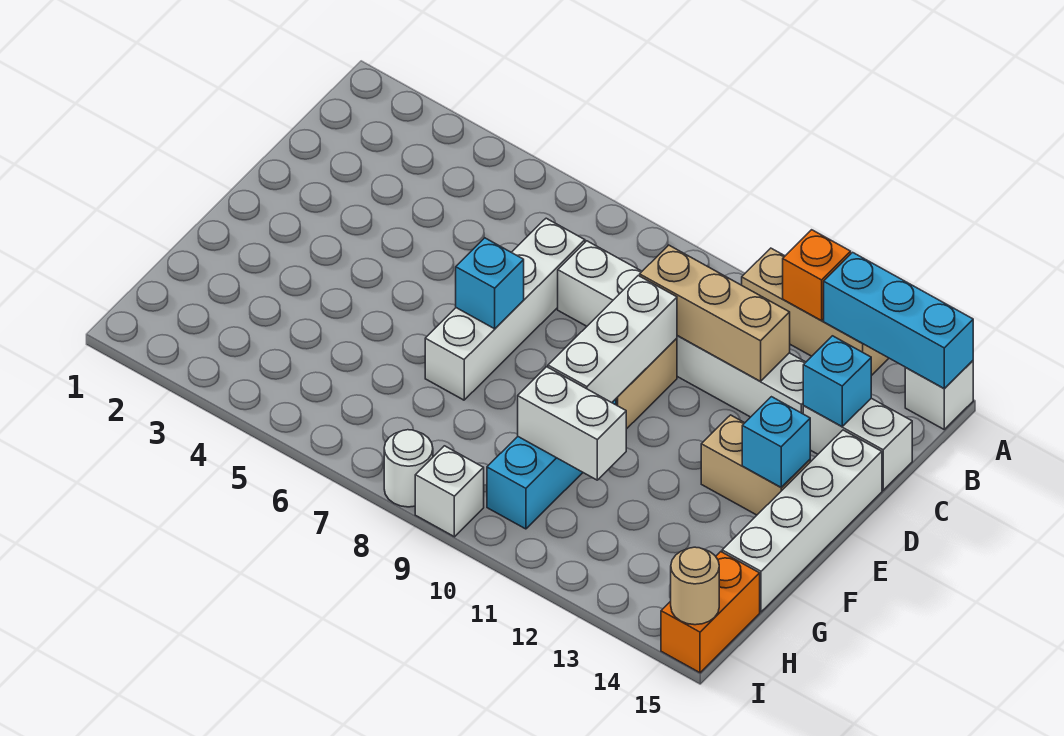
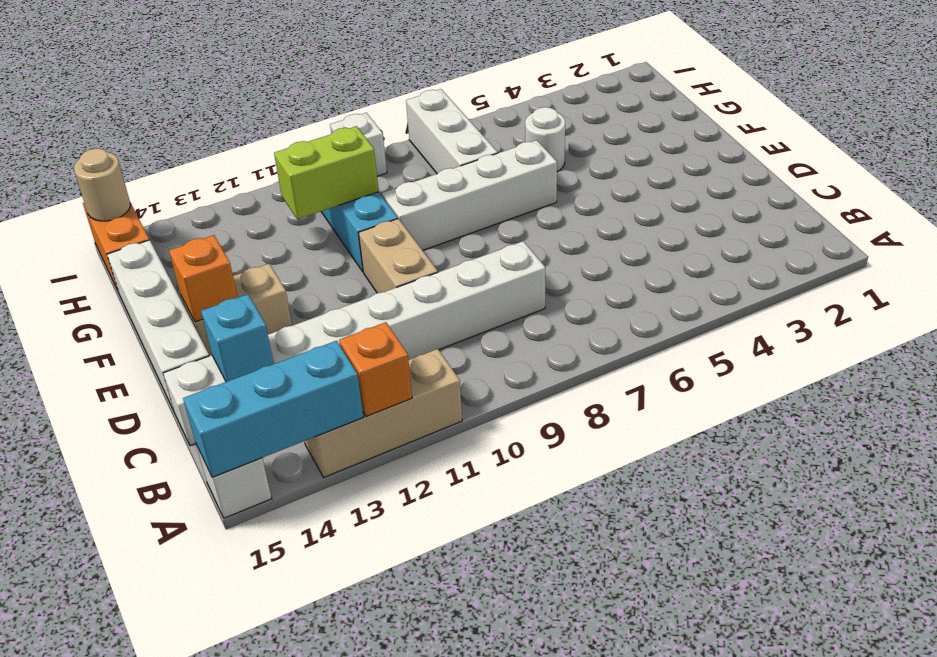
white brick C7:F7 level 1 -> white brick F6:F9 level 1
tan brick C10:C12 level 2 -> none
white brick D10:F10 level 2 -> white brick G7:I7 level 1
cyan brick E7 level 2 -> none
cyan brick E14 level 2 -> orange brick E14 level 2
white brick G10:G11 level 2 -> lime brick G10:G11 level 2
white round brick I8 level 1 -> white round brick G5 level 1

